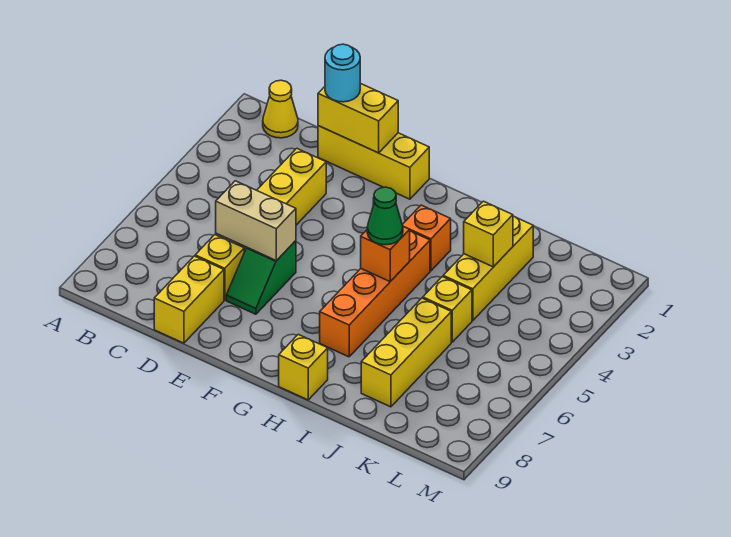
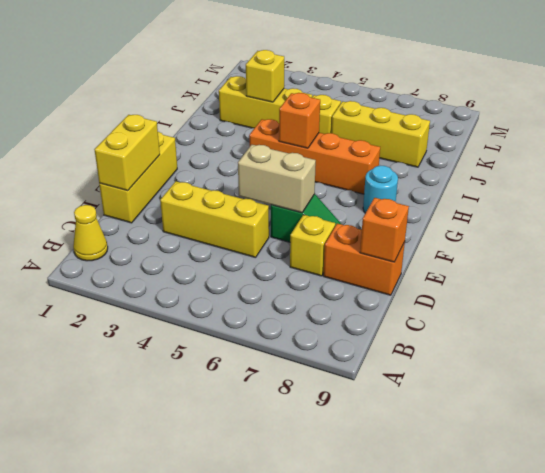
cyan round brick D1 level 3 -> cyan round brick G8 level 1
tan brick D6:E6 level 2 -> tan brick E5:E6 level 2
yellow brick D8:D9 level 1 -> orange brick D8:D9 level 1
orange brick H3 level 1 -> orange brick D9 level 2
green cone H5 level 3 -> none
yellow brick H9 level 1 -> none

